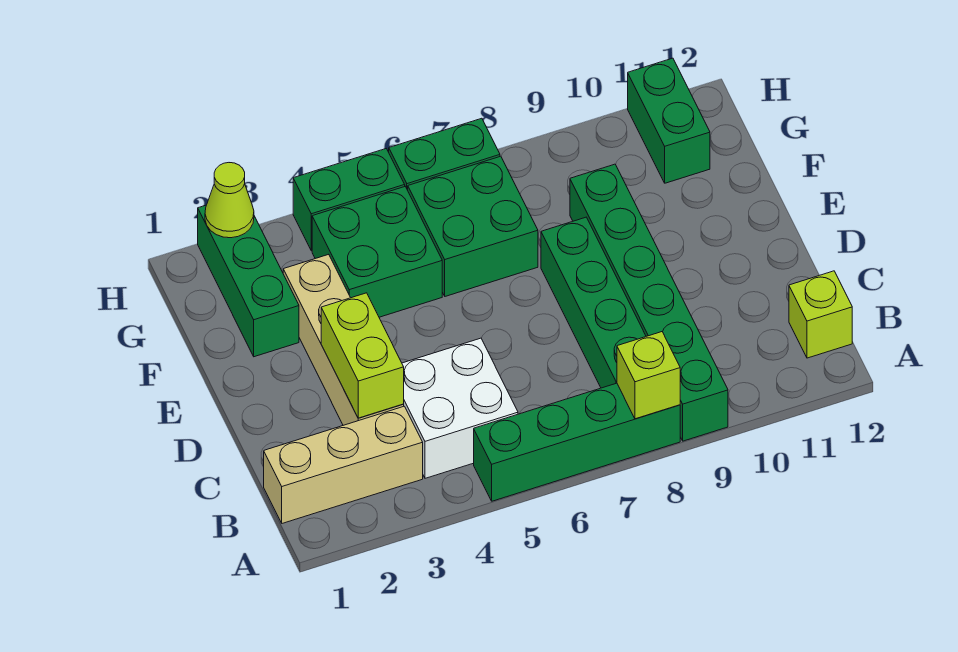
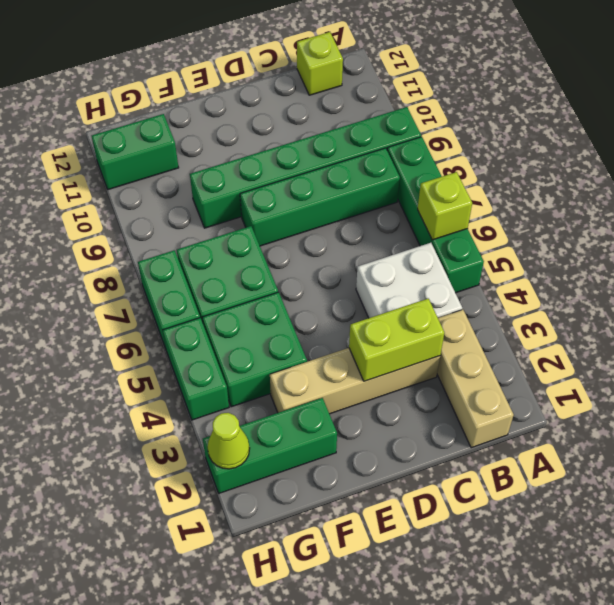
lime brick A8 level 2 -> lime brick A6 level 2

